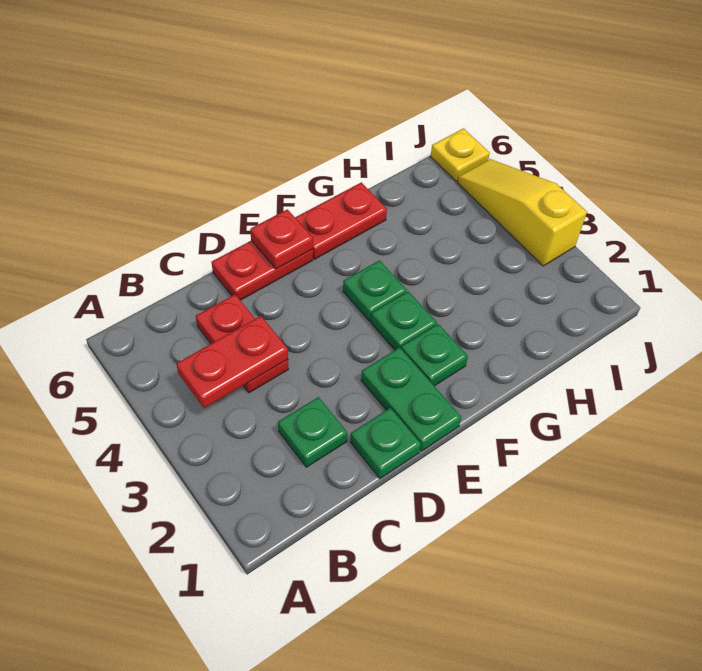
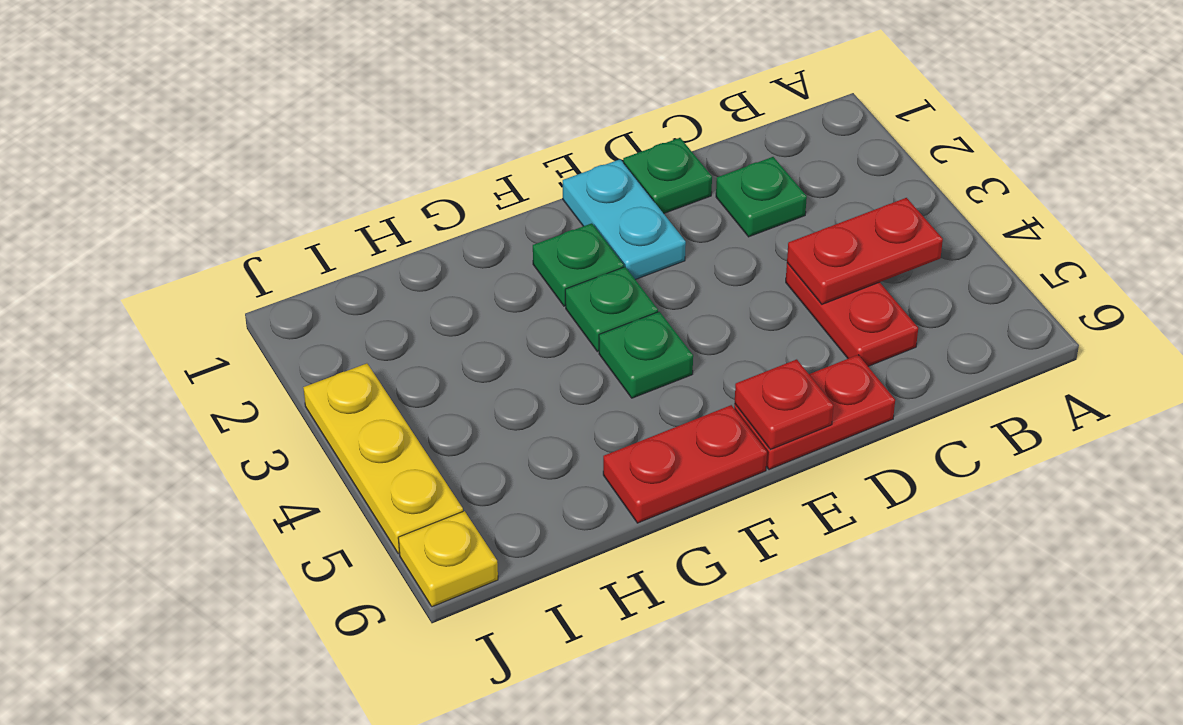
green plate E1:E2 level 1 -> cyan plate E1:E2 level 1
yellow slope J3:J5 level 1 top 3 -> yellow plate J3:J5 level 1

